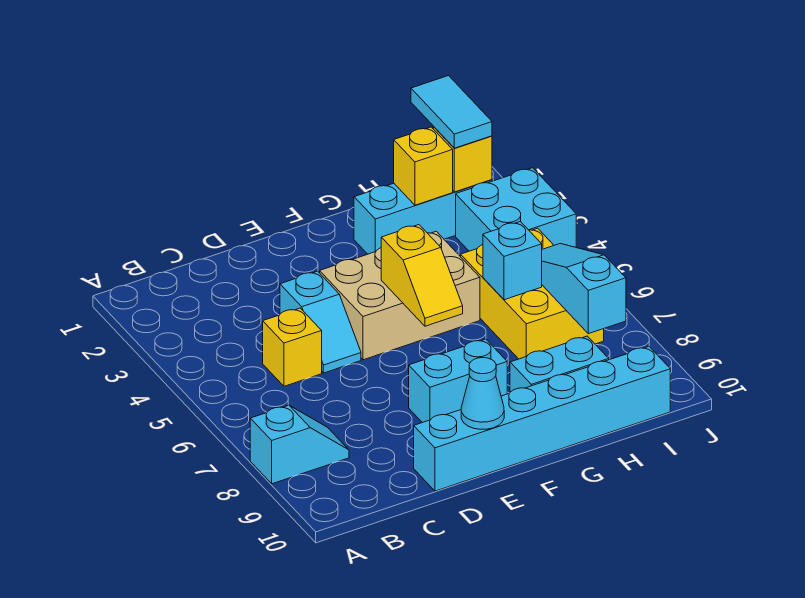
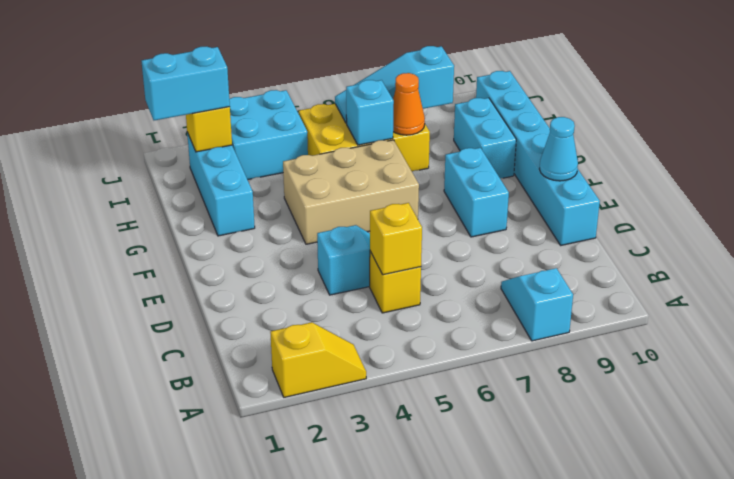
tan brick E4:G5 level 1 -> tan brick F4:G6 level 1
yellow slope F5:F6 level 2 top 5 -> yellow slope A2:A3 level 1 top 2
yellow brick H2 level 2 -> yellow brick C5 level 2
none -> orange cone H7 level 2
cyan tile I1:I2 level 3 -> cyan brick I1:I2 level 3

